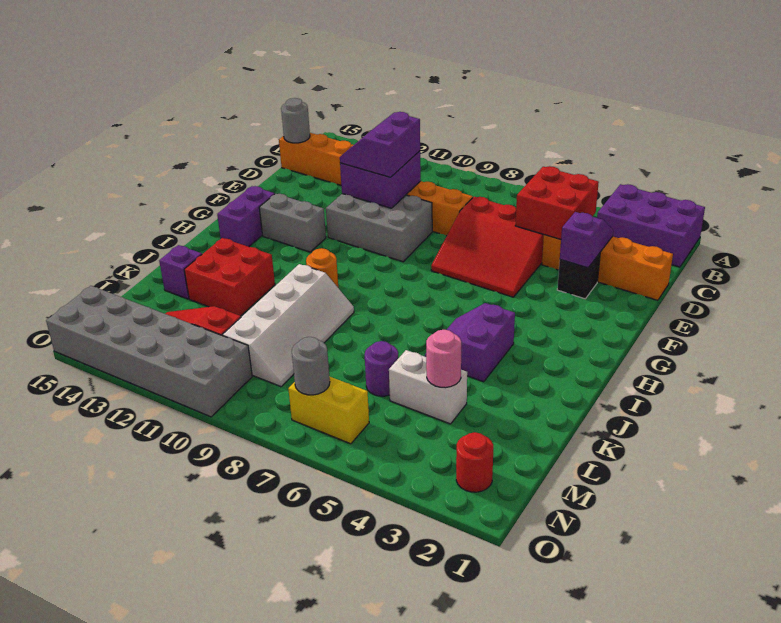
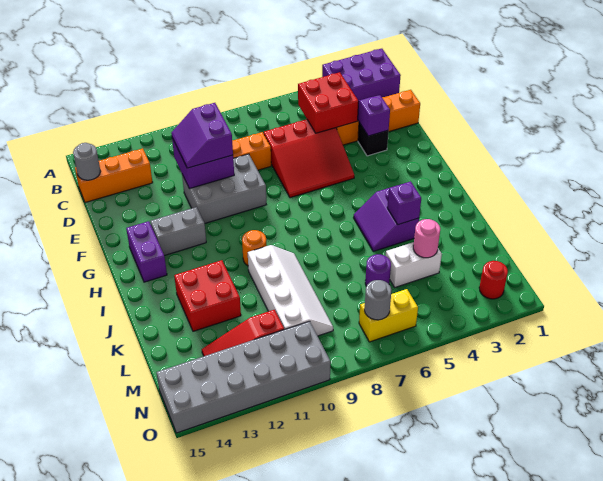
purple brick K14 level 1 -> purple brick J4 level 2

